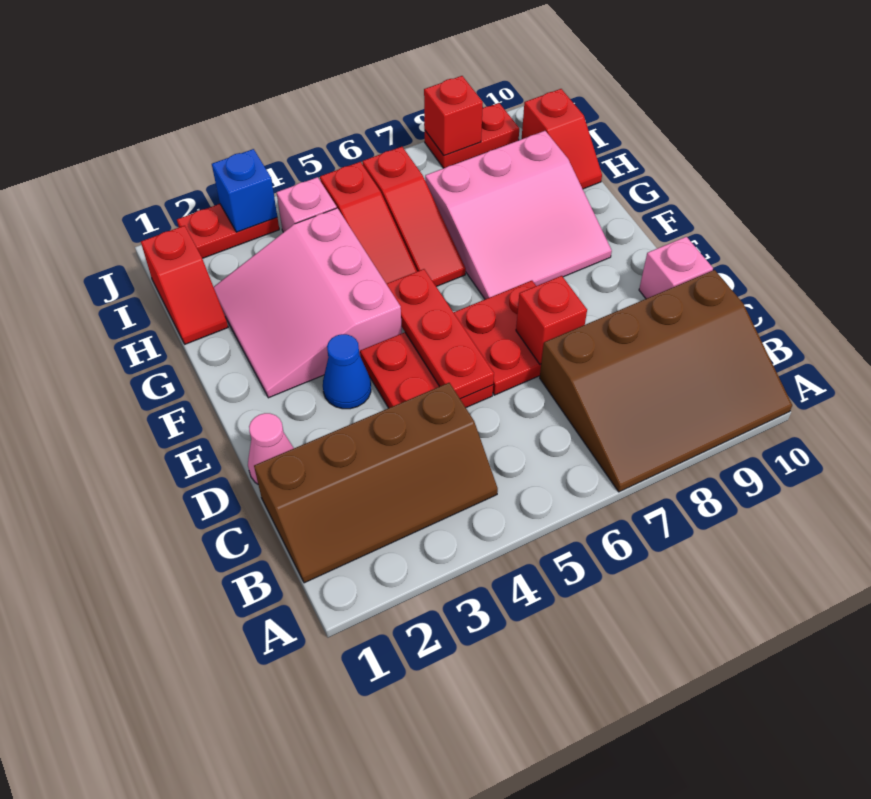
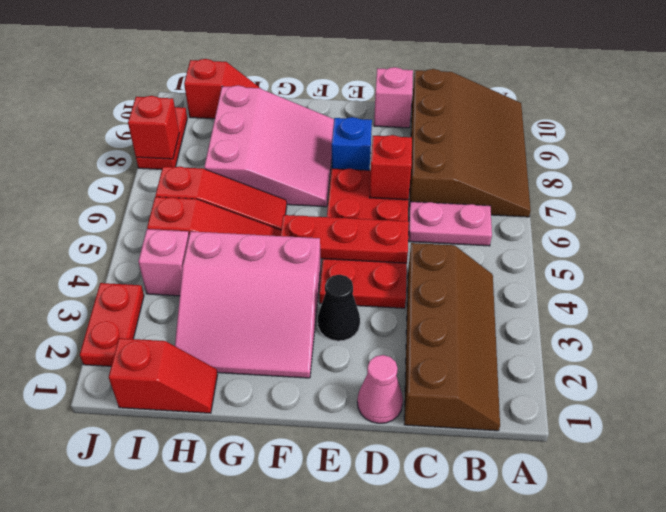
none -> pink plate B6:C6 level 1
blue cone E3 level 1 -> black cone E3 level 1
blue brick J3 level 2 -> blue brick E8 level 1

